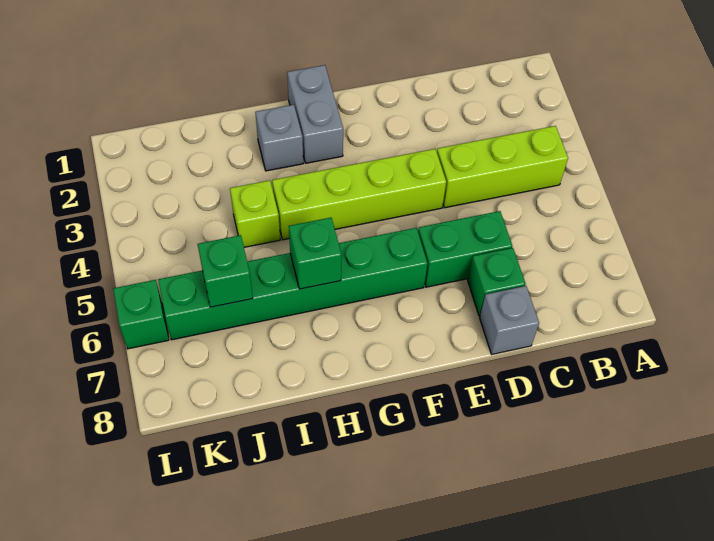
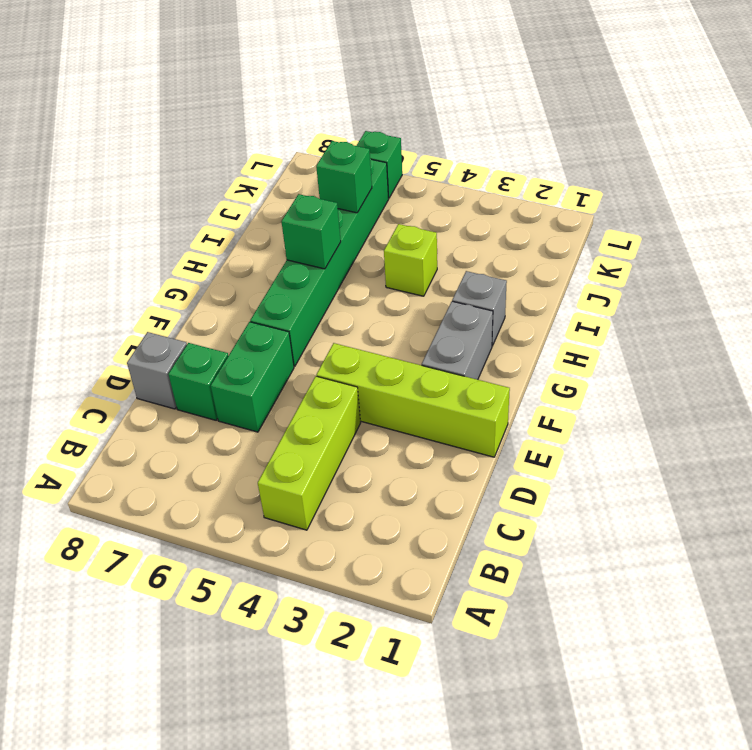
lime brick E4:H4 level 1 -> lime brick E1:E4 level 1
grey brick G1:G2 level 1 -> grey brick F2:G2 level 1

